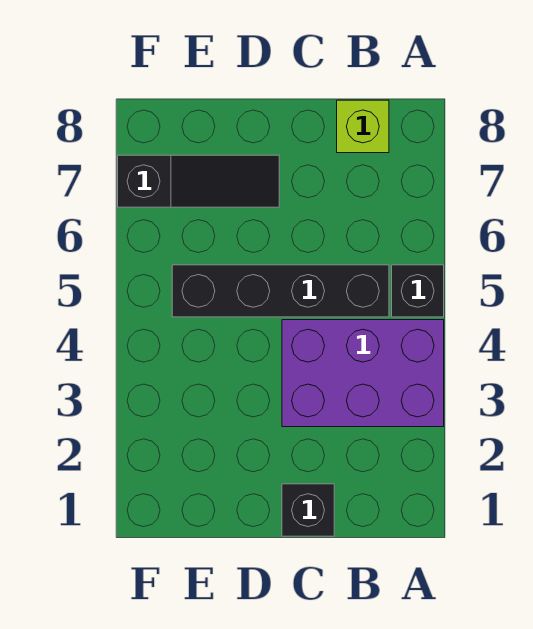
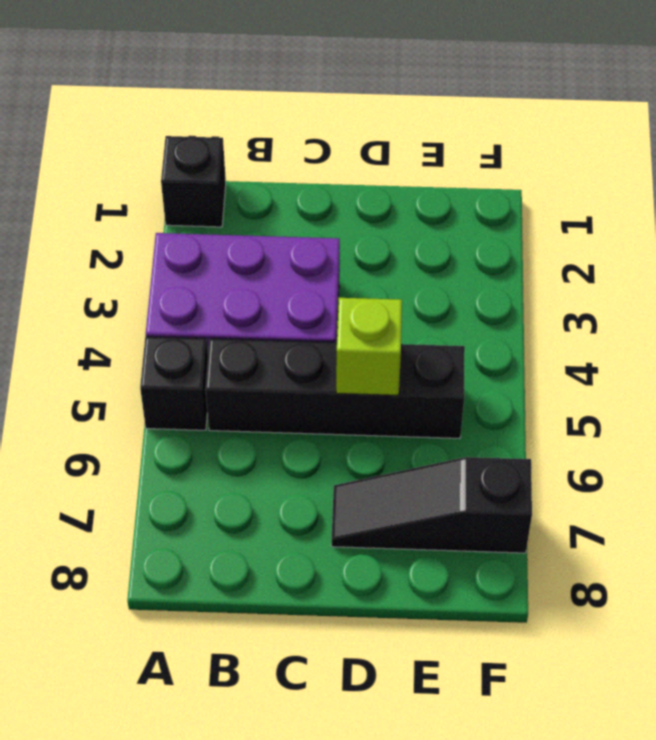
lime brick B8 level 1 -> lime brick D5 level 2
black brick C1 level 1 -> black brick A1 level 1

